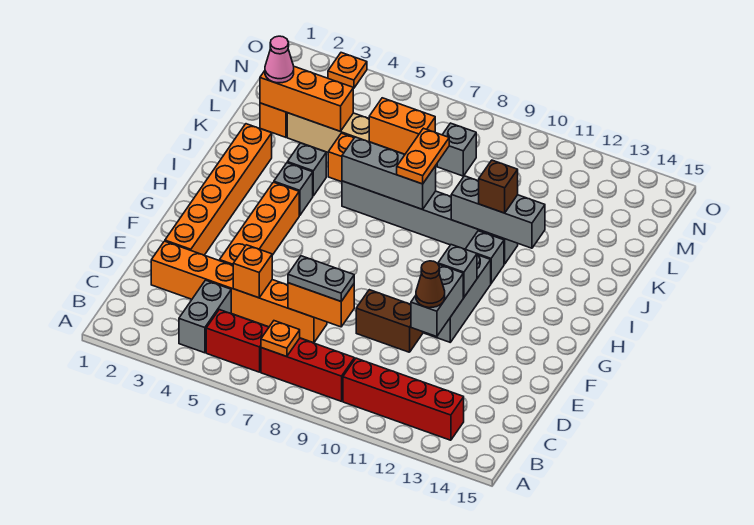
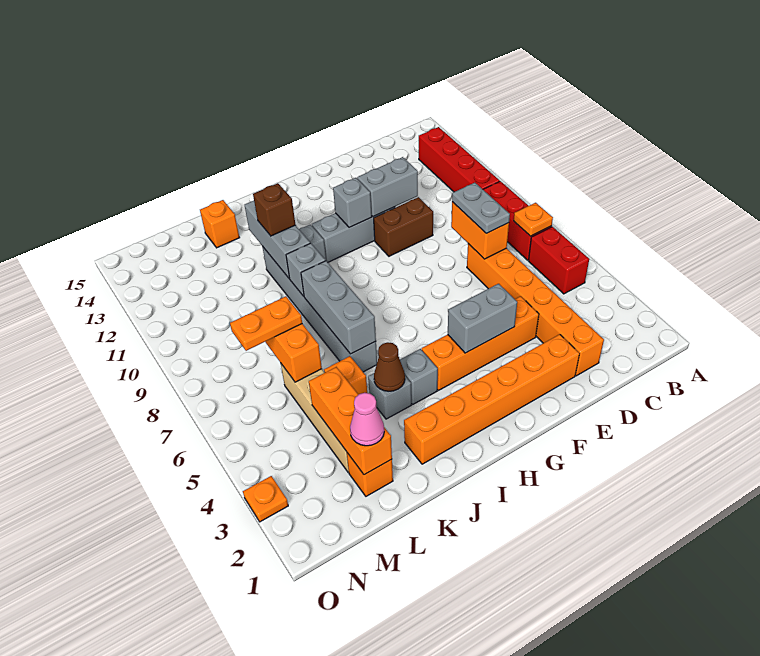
grey brick B4:C4 level 1 -> grey brick F4:G4 level 2
orange brick D5 level 2 -> orange brick K14 level 1
brown brick E9:E10 level 1 -> brown brick E10:F10 level 1
brown cone E11 level 3 -> brown cone J4 level 2
orange plate J8:K8 level 3 -> orange plate L7:M7 level 3
grey brick M8 level 1 -> grey brick J9 level 2

